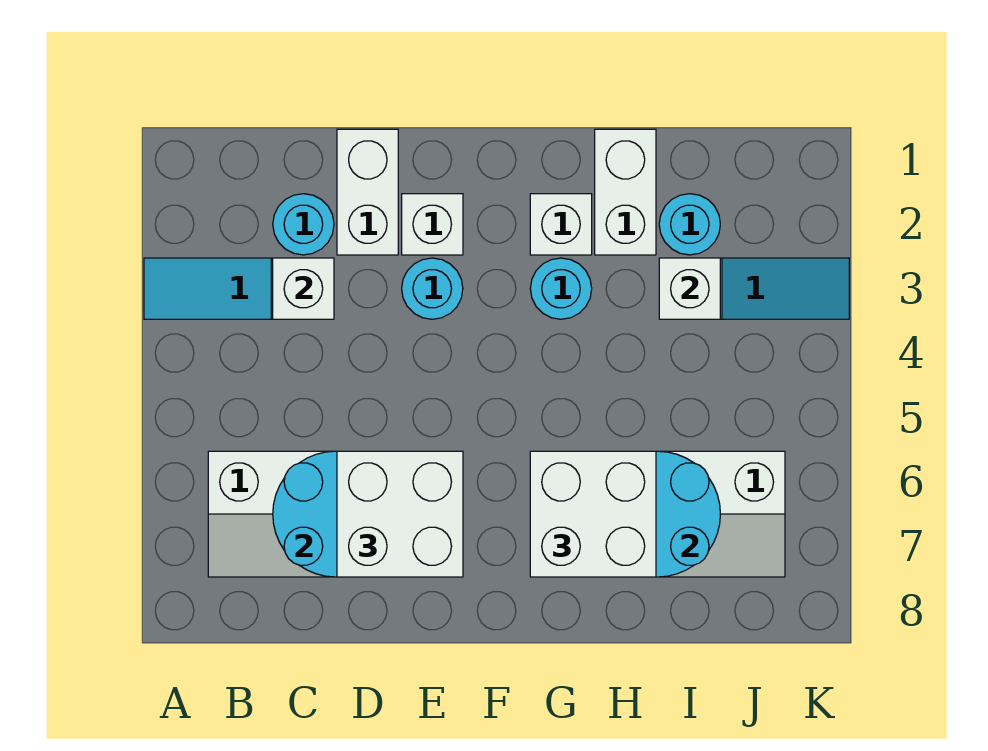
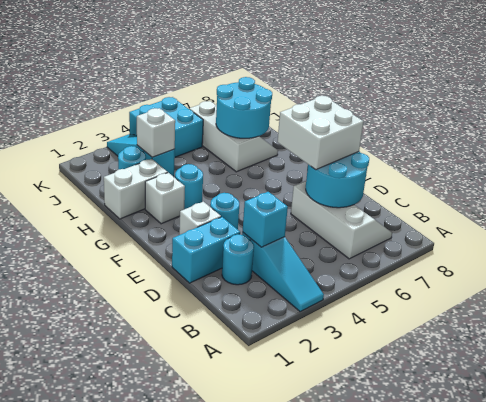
white brick C3 level 2 -> cyan brick C3 level 2
white brick D1:D2 level 1 -> cyan brick D1:D2 level 1
white brick G6:H7 level 3 -> none
none -> cyan brick J4:K5 level 1

